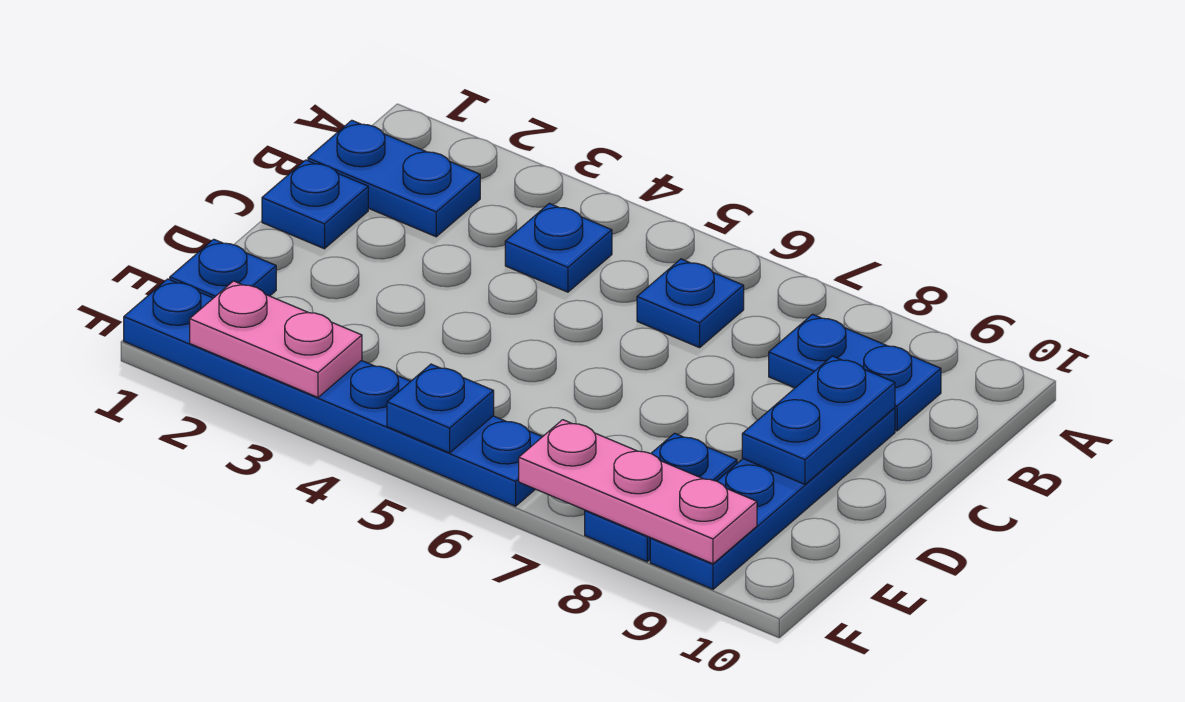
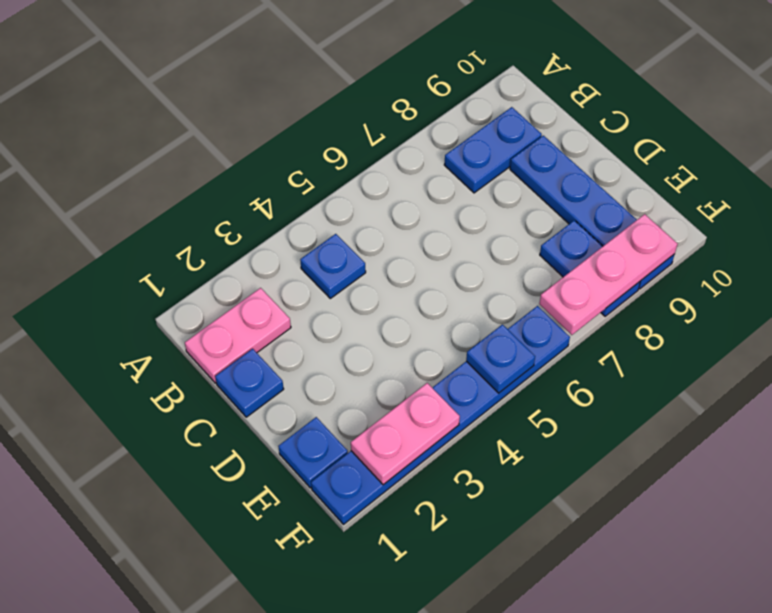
blue plate B1:B2 level 1 -> pink plate B1:B2 level 1
blue plate B6 level 1 -> none
blue plate C9:D9 level 2 -> none

